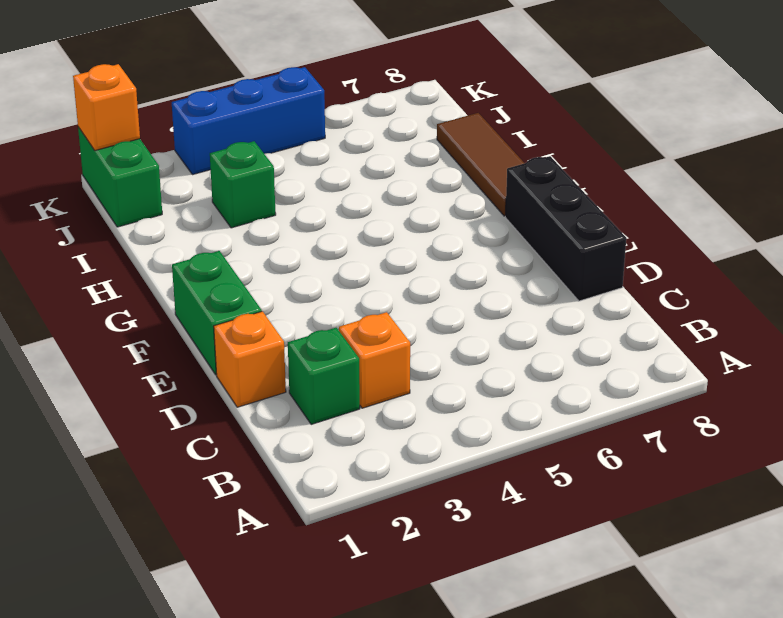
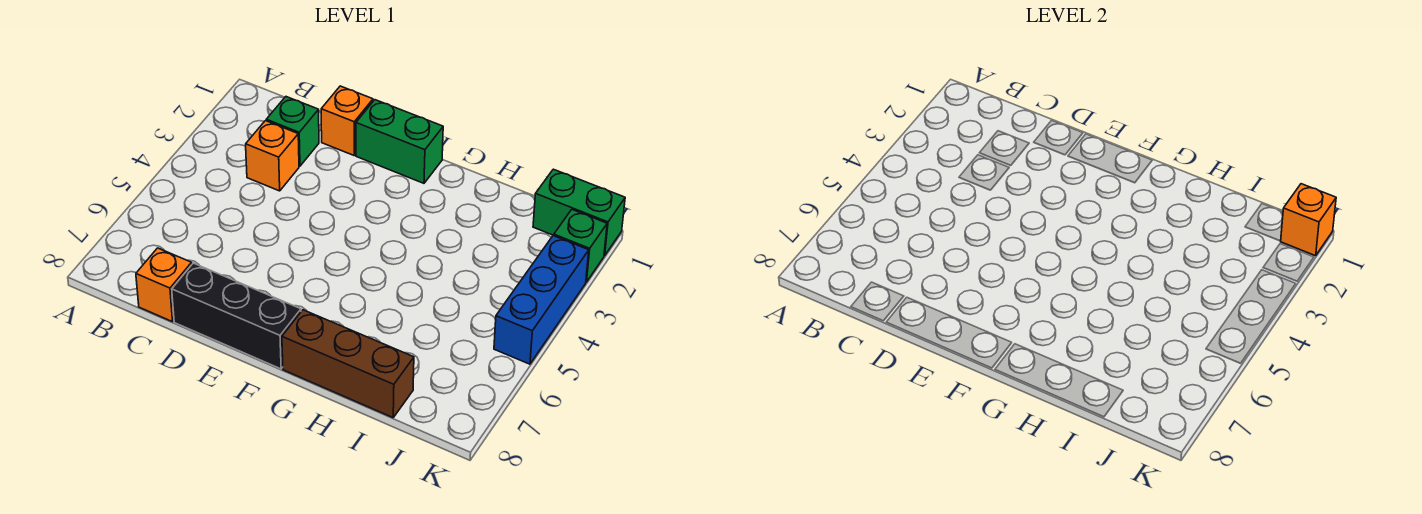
none -> orange brick C8 level 1
brown tile G8:I8 level 1 -> brown brick G8:I8 level 1
green brick I3 level 1 -> green brick K2 level 1

